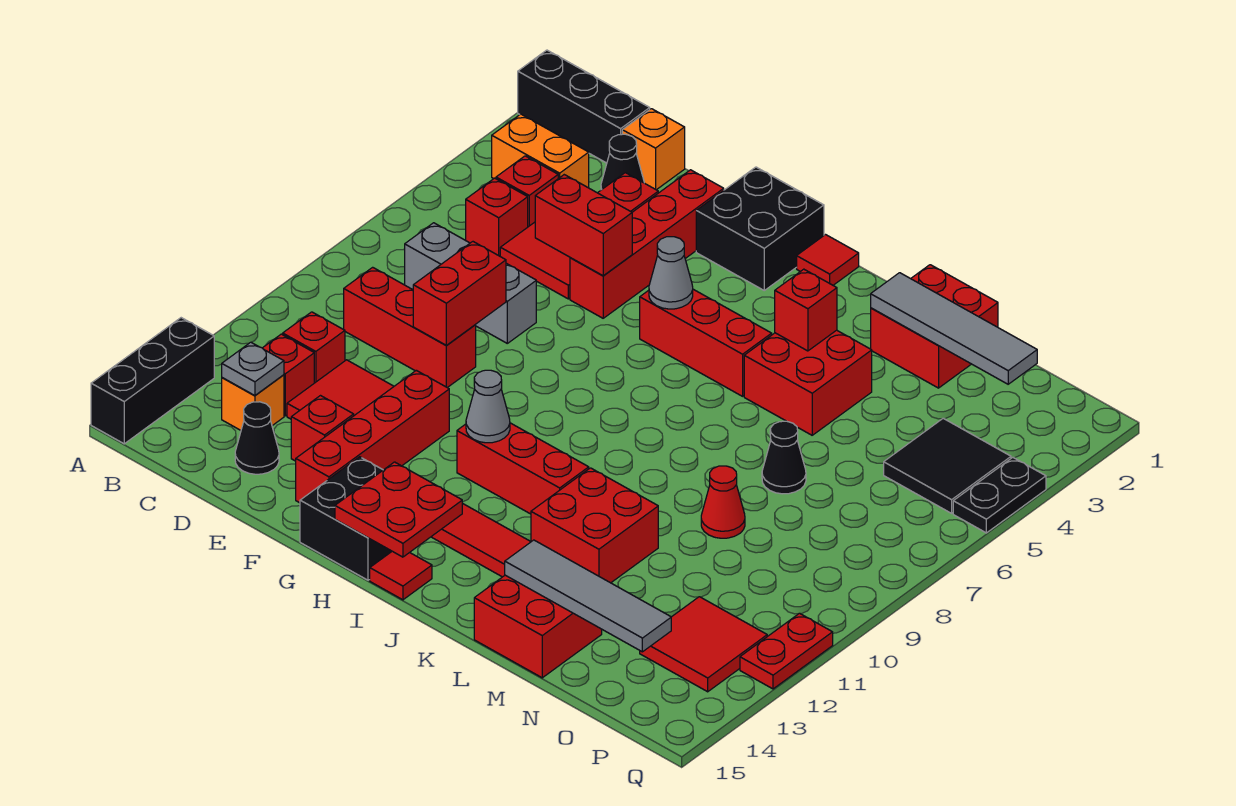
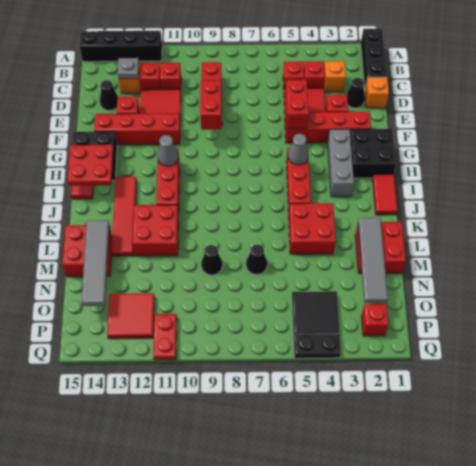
black brick A13:A15 level 1 -> black brick A12:A15 level 1
orange brick B3:C3 level 1 -> orange brick C3 level 1
grey brick C7:E7 level 1 -> grey brick G3:I3 level 1
red brick E8:E9 level 2 -> red brick E9:F9 level 2
red tile I1 level 1 -> red tile I1:J1 level 1
red brick K4 level 2 -> red brick P2 level 1
red cone M9 level 1 -> black cone M9 level 1
red plate Q11:Q12 level 1 -> red plate P11:Q11 level 1

